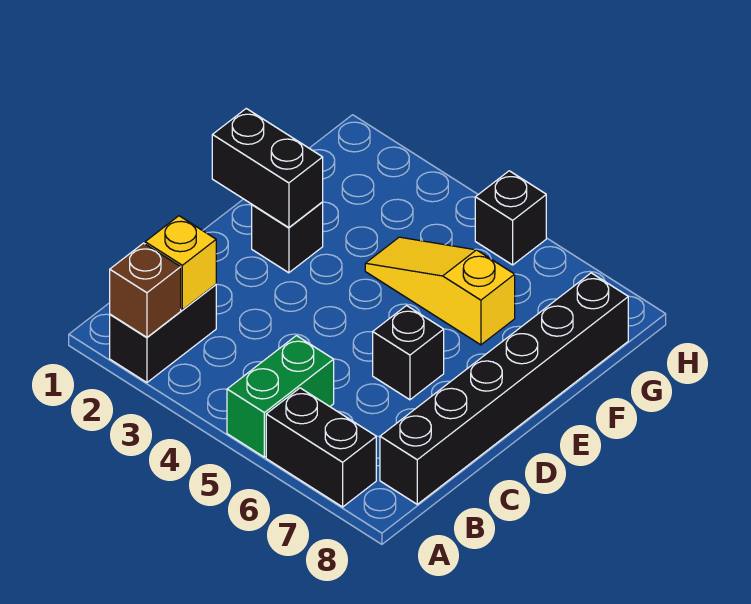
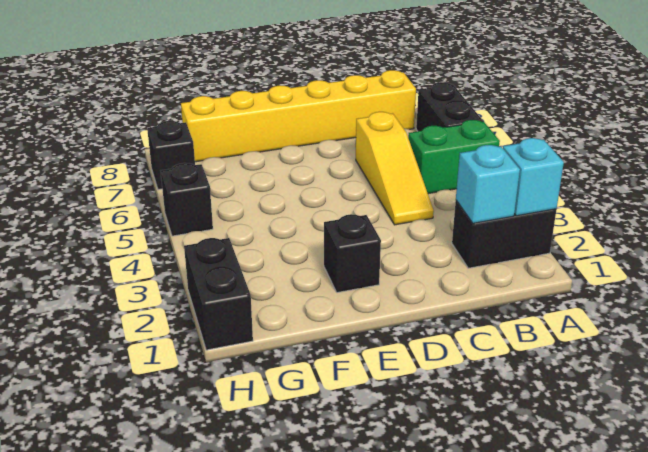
brown brick A2 level 2 -> cyan brick A2 level 2
yellow brick B2 level 2 -> cyan brick B2 level 2
black brick B8:G8 level 1 -> yellow brick B8:G8 level 1
black brick D6 level 1 -> black brick H7 level 1
black brick E1:E2 level 2 -> black brick H1:H2 level 1
yellow slope F4:F6 level 1 top 6 -> yellow slope C4:C6 level 1 top 6

